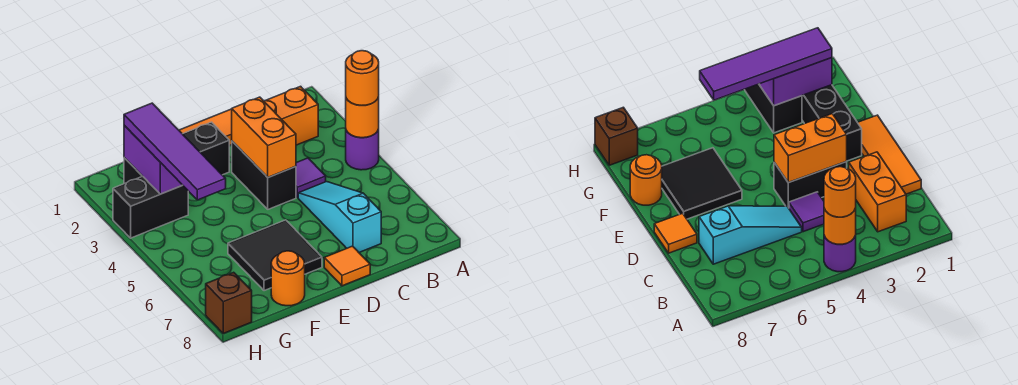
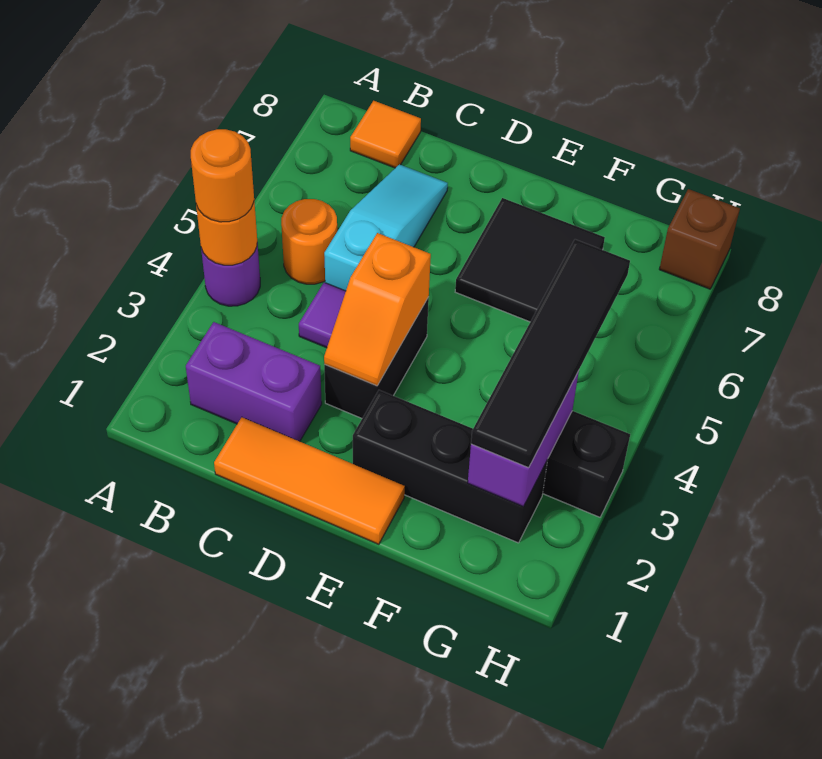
orange brick B2:C2 level 1 -> purple brick B2:C2 level 1
cyan slope C5:C7 level 1 top 7 -> cyan slope C5:C7 level 1 top 5
orange brick D3:D4 level 2 -> orange slope D3:D4 level 2 top 4
orange tile D8 level 1 -> orange tile B8 level 1
orange round brick F8 level 1 -> orange round brick B5 level 1
purple tile G2:G5 level 3 -> black tile G2:G5 level 3

